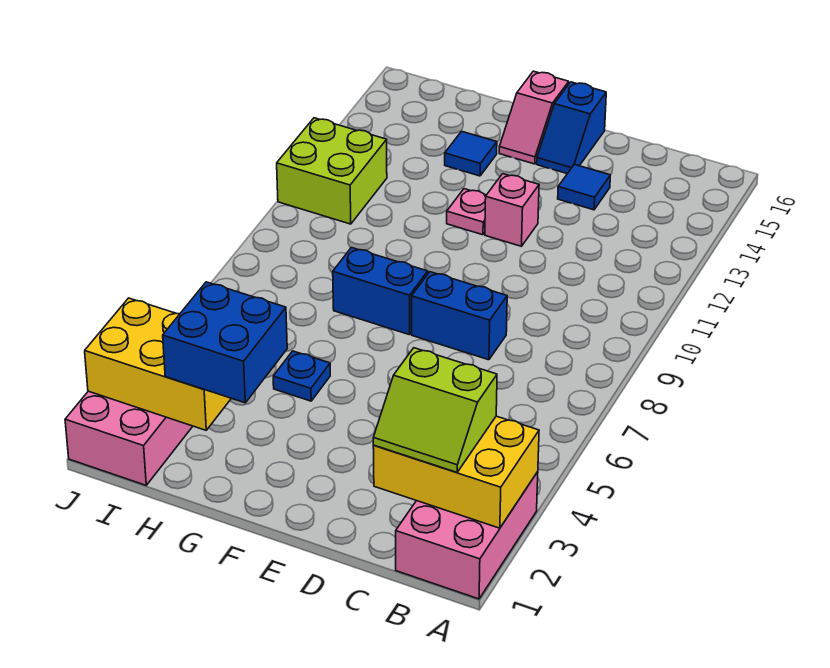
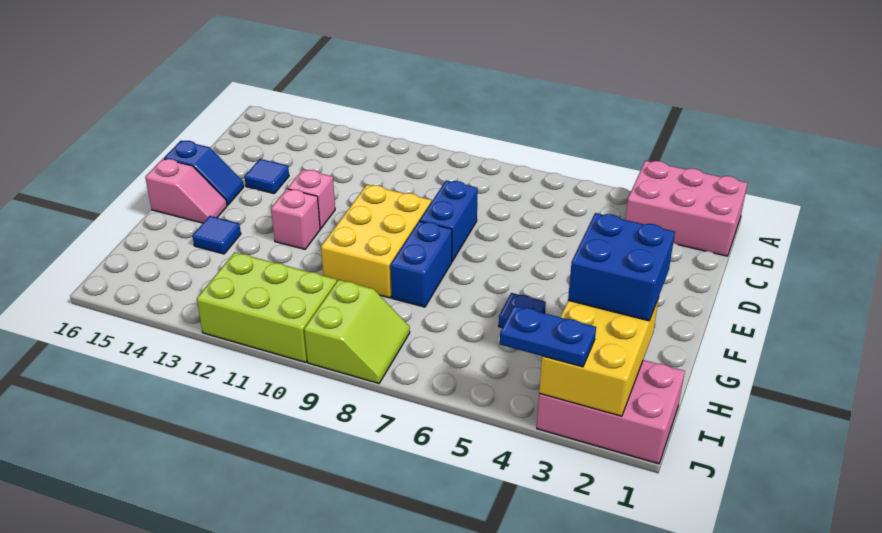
yellow brick A2:C3 level 2 -> yellow brick E9:G10 level 1
lime slope B2:C3 level 3 top 3 -> lime slope I8:J9 level 1 top 9
pink plate F12 level 1 -> pink brick F12 level 1
lime brick I11:J12 level 1 -> lime brick I10:J12 level 1
none -> blue plate J3:J4 level 3

